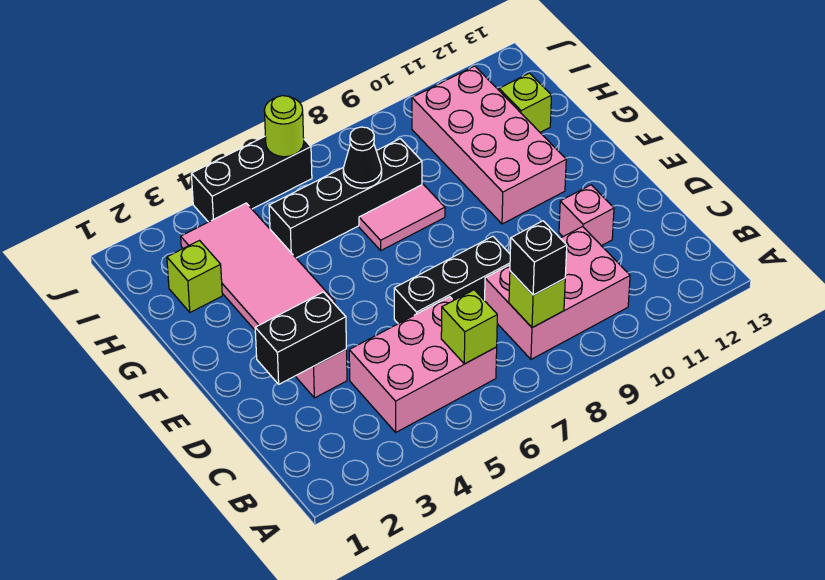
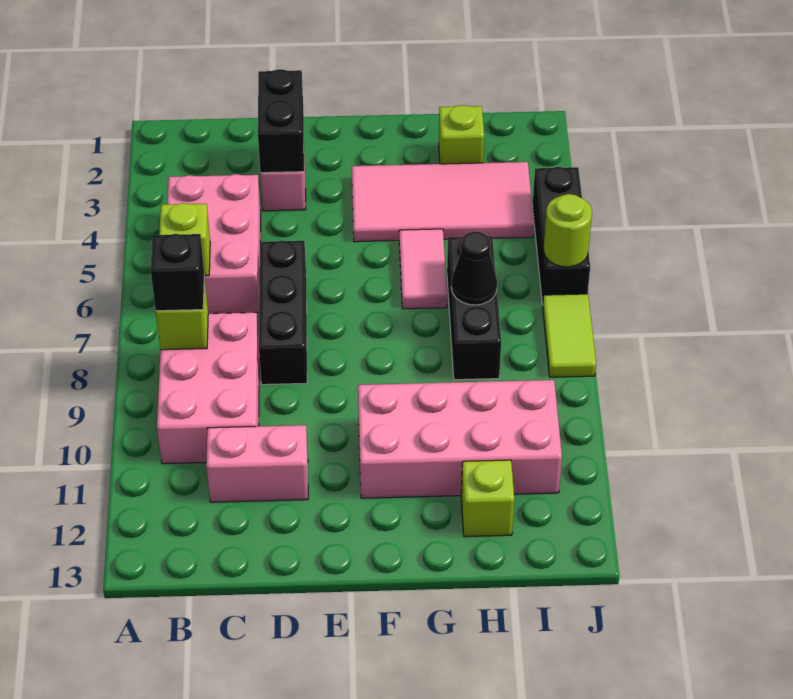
pink brick D11 level 1 -> pink brick C11:D11 level 1
pink tile G7:G8 level 1 -> pink tile G5:G6 level 1
black brick H5:H8 level 1 -> black brick H6:H8 level 1
none -> lime tile J7:J8 level 1

